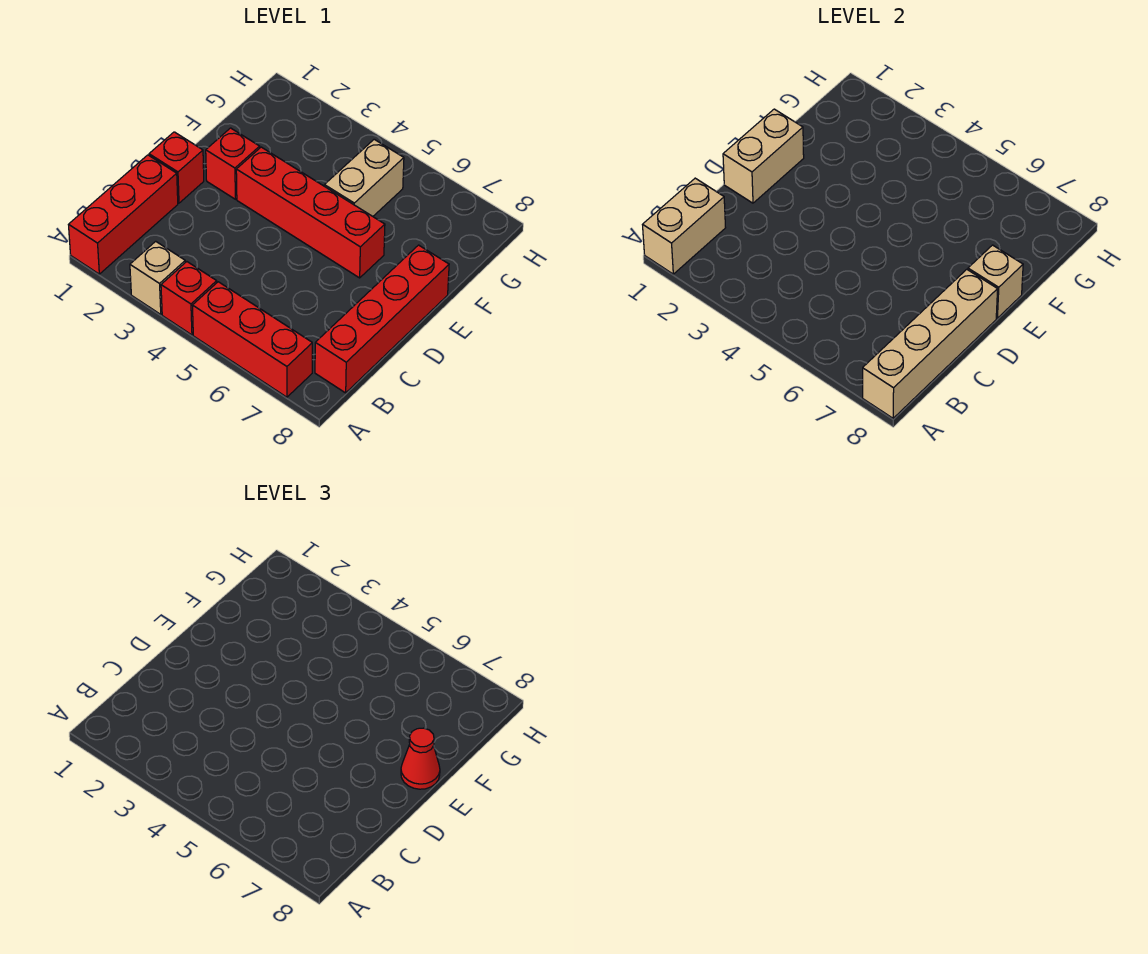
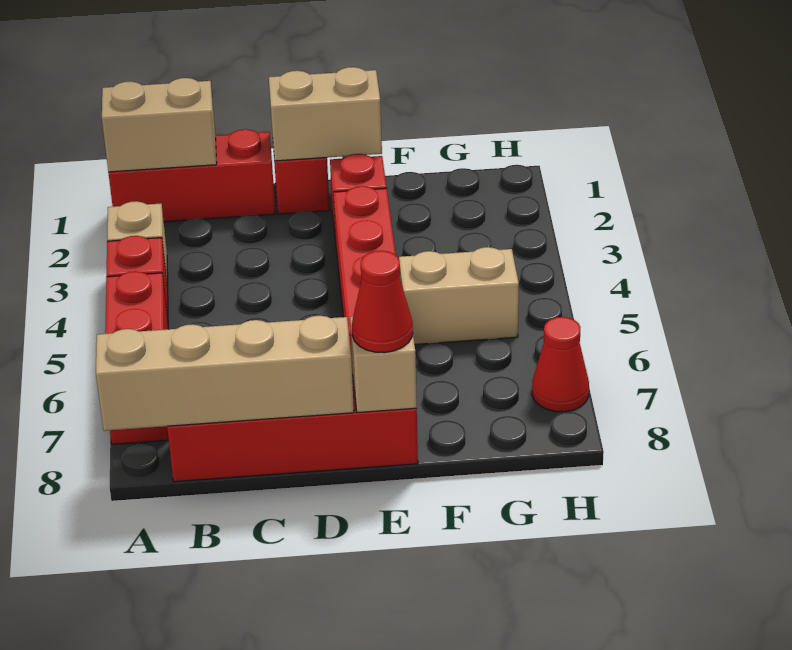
none -> red cone H7 level 1

